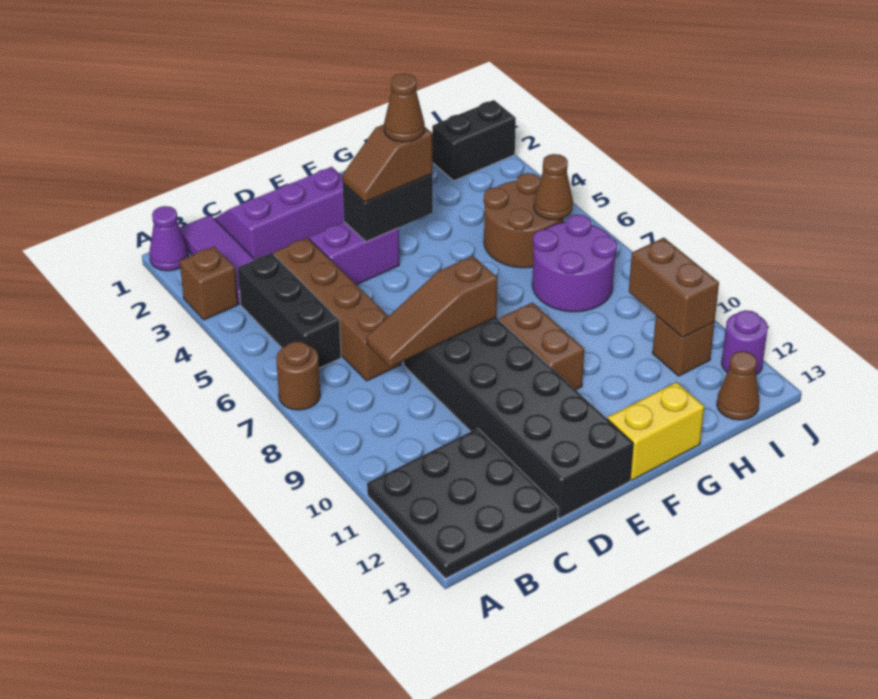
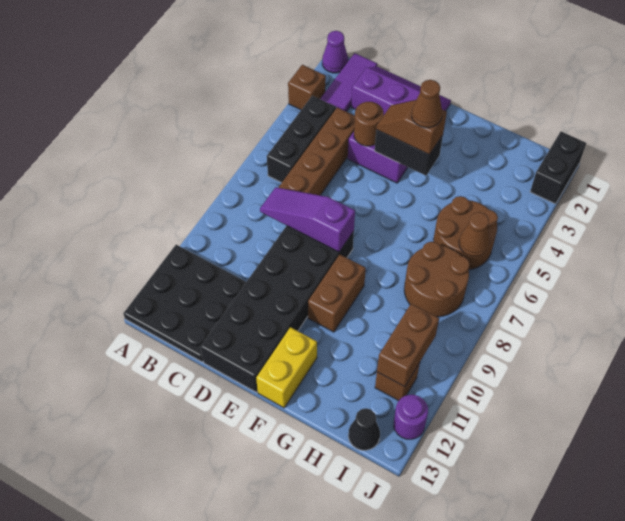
brown round brick A7 level 1 -> brown round brick D4 level 2
brown slope C8:E8 level 2 top E -> purple slope C8:E8 level 2 top E
yellow brick F13:G13 level 1 -> yellow brick F12:F13 level 1
purple round brick H7:I8 level 1 -> brown round brick H7:I8 level 1
black brick I2:J2 level 1 -> black brick J1:J2 level 1
brown cone I13 level 1 -> black cone I13 level 1

